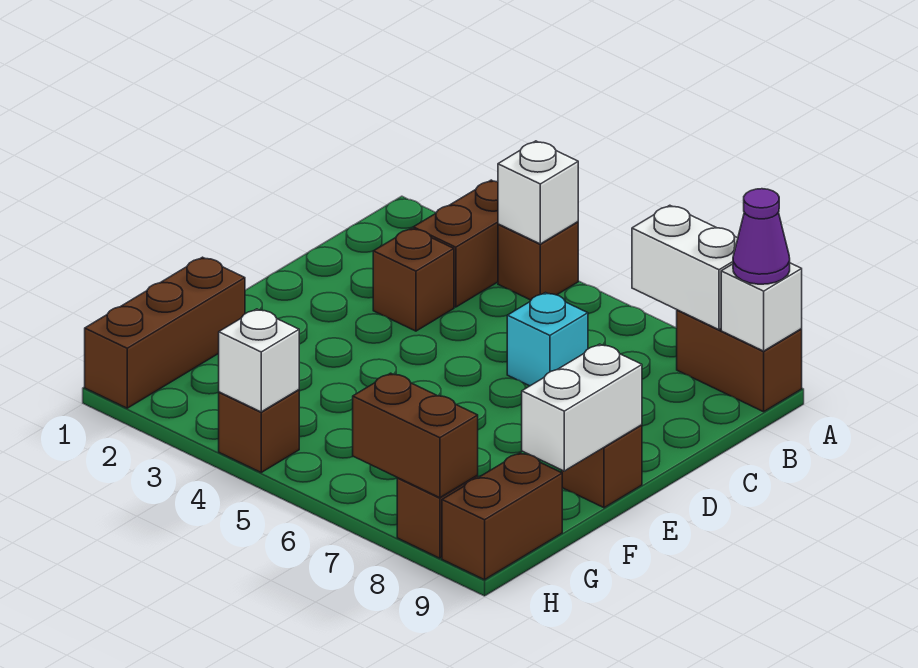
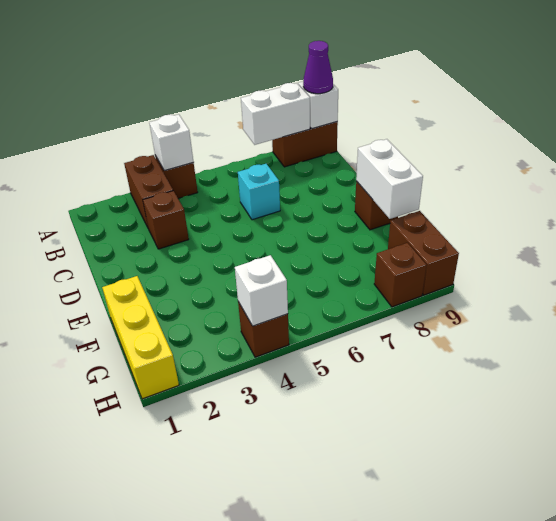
brown brick F1:H1 level 1 -> yellow brick F1:H1 level 1
brown brick H7:H8 level 2 -> none

